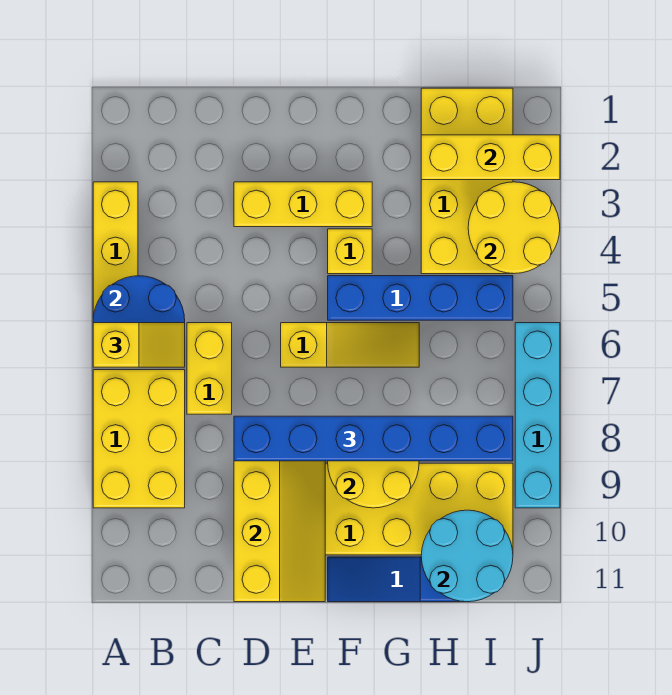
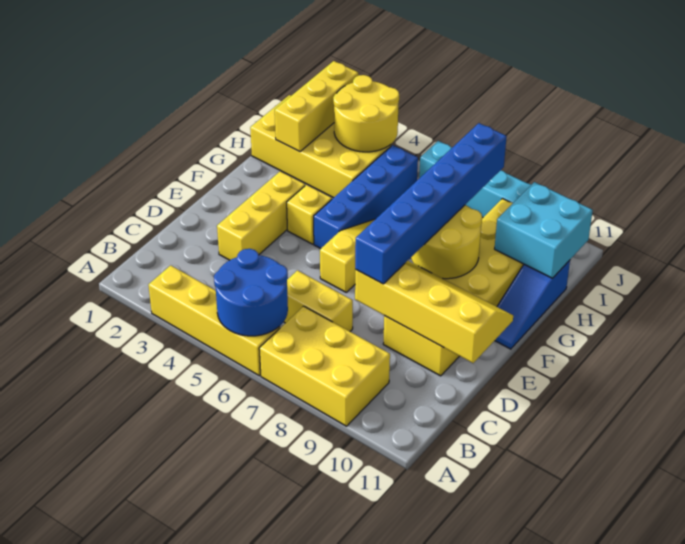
yellow slope A6:B6 level 3 top A -> none
cyan round brick H10:I11 level 2 -> cyan brick H10:I11 level 2

